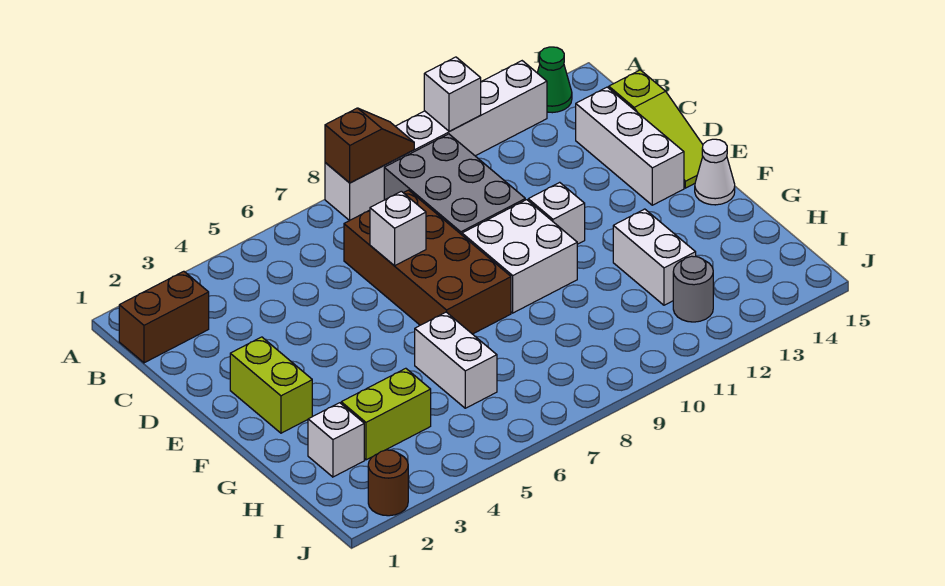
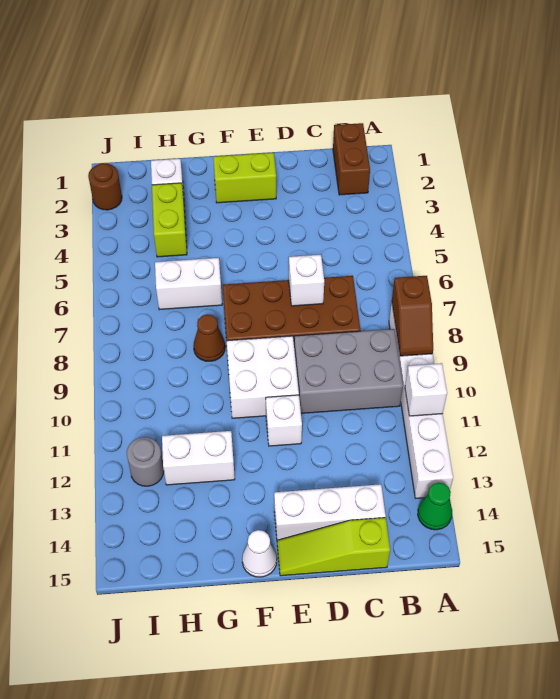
none -> brown cone G8 level 1

